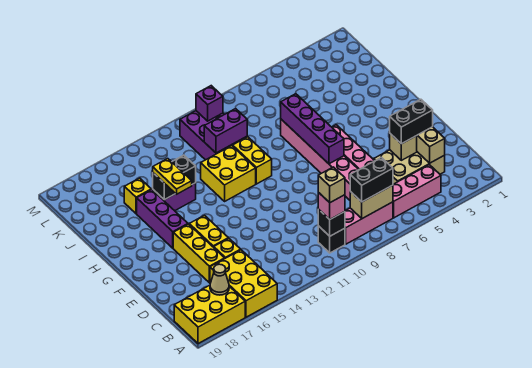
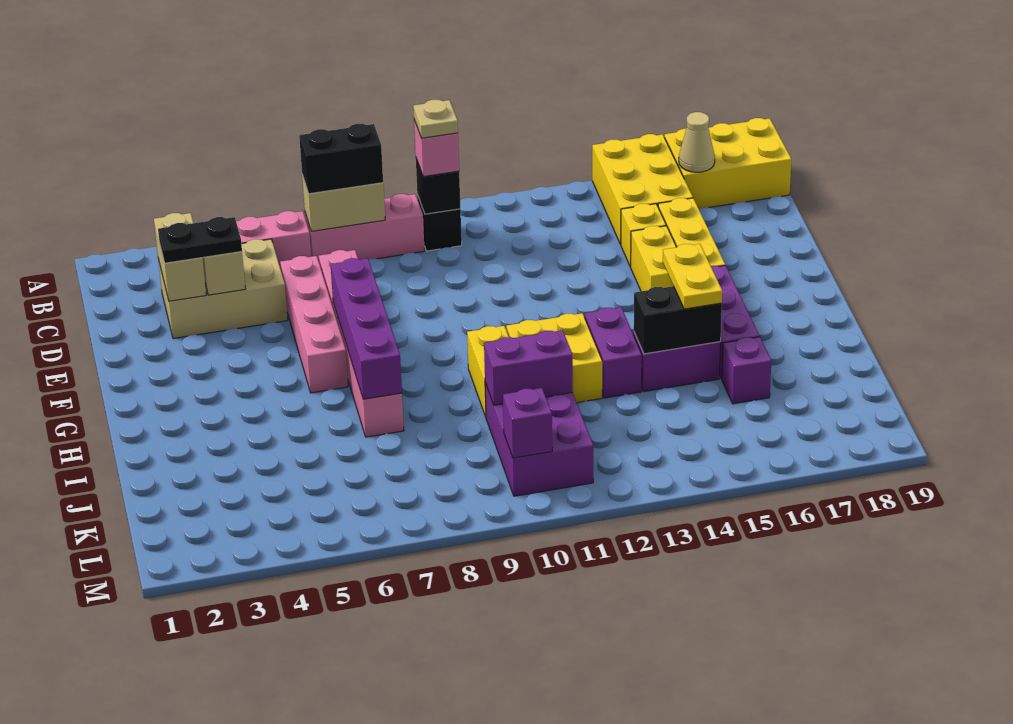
tan brick B10 level 4 -> tan plate B10 level 4
black brick D3:D4 level 3 -> black plate D3:D4 level 3
none -> purple brick H13:I13 level 1
yellow brick J16 level 1 -> purple brick J16 level 1

